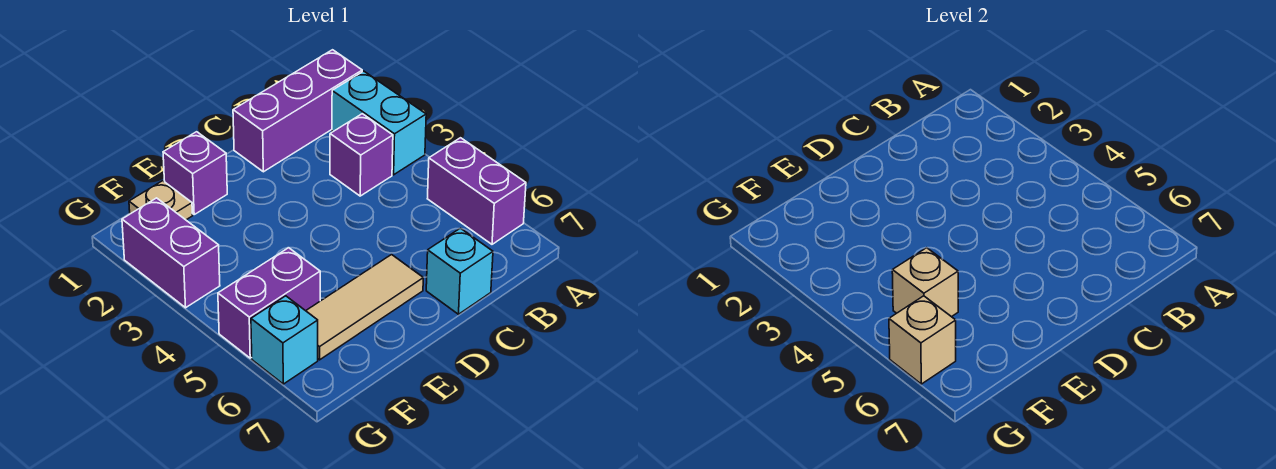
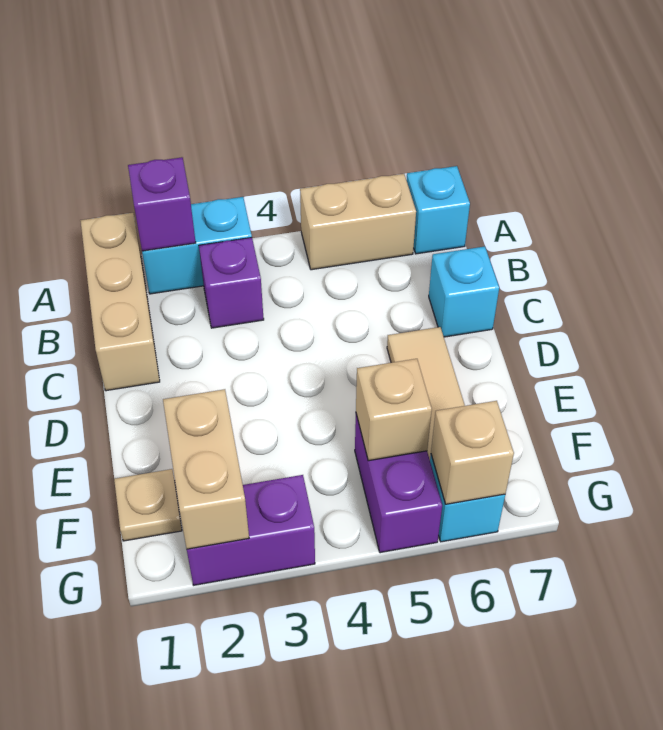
purple brick A1:C1 level 1 -> tan brick A1:C1 level 1
purple brick A5:A6 level 1 -> tan brick A5:A6 level 1
none -> cyan brick A7 level 1
purple brick E1 level 1 -> purple brick A2 level 2
none -> tan brick F2:G2 level 2

